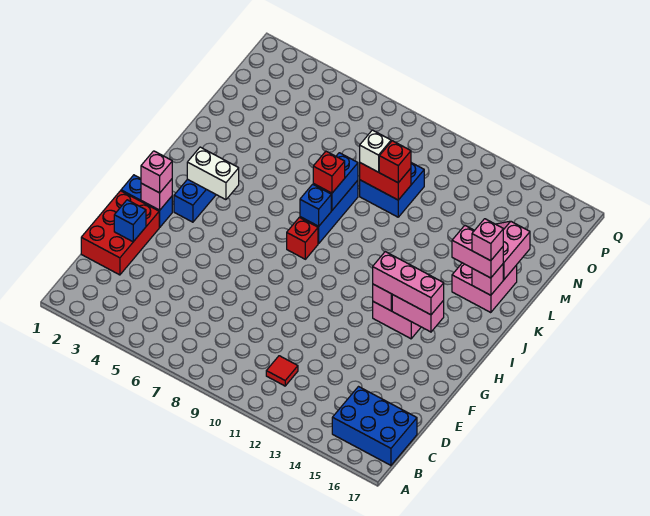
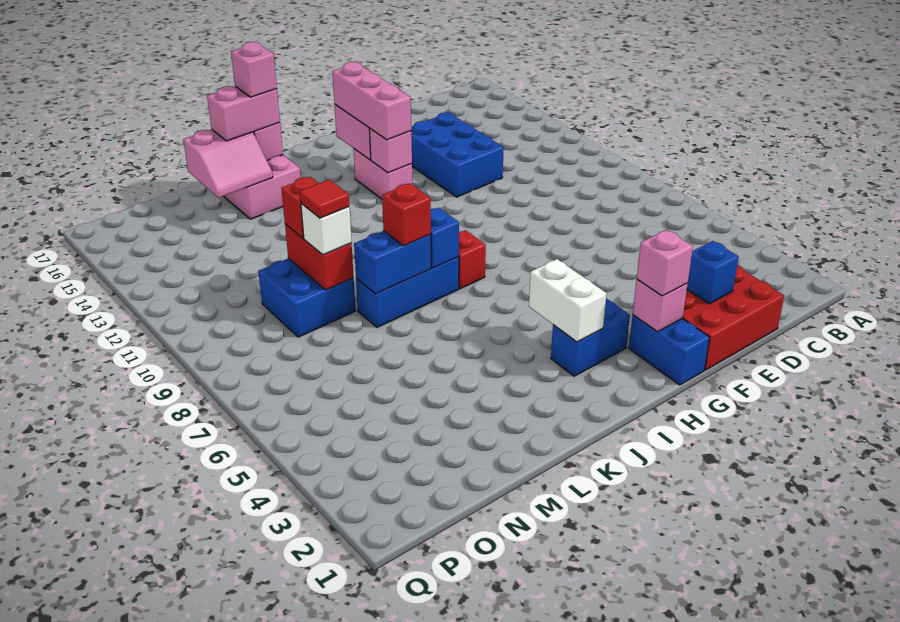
blue brick B15:C17 level 1 -> blue brick E12:F14 level 1
red tile C11 level 1 -> red tile M9 level 4
pink brick K15:K16 level 3 -> pink brick K16:L16 level 3

